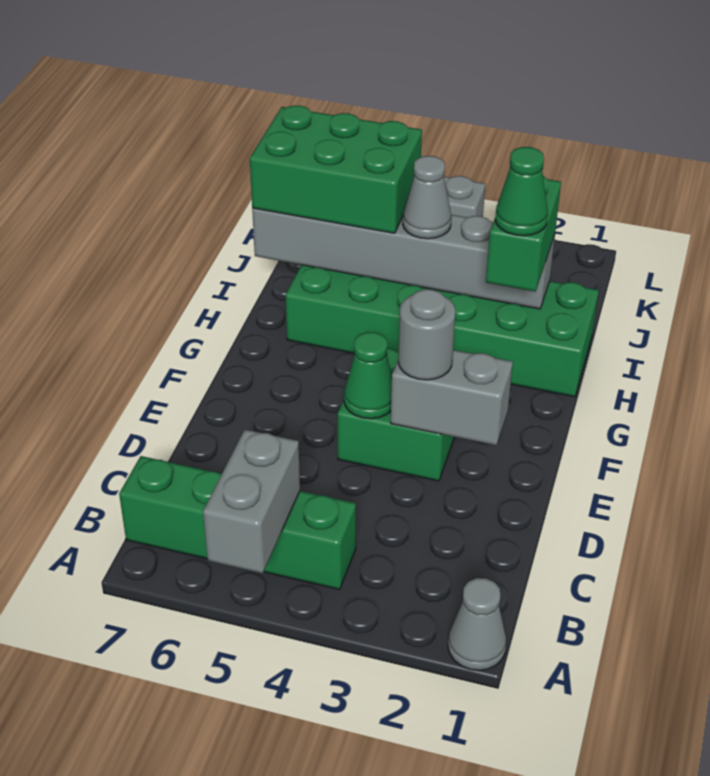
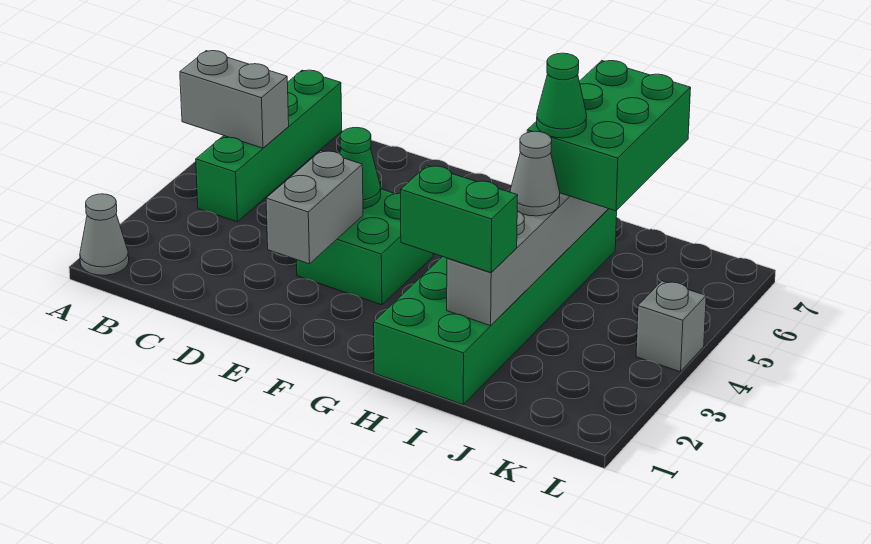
grey round brick E3 level 3 -> none
green cone H2 level 4 -> green cone I5 level 4

